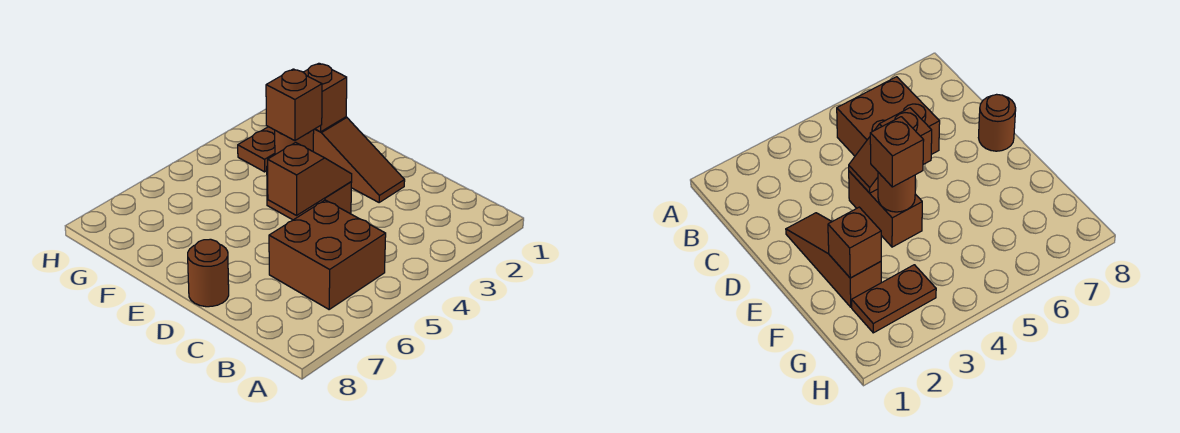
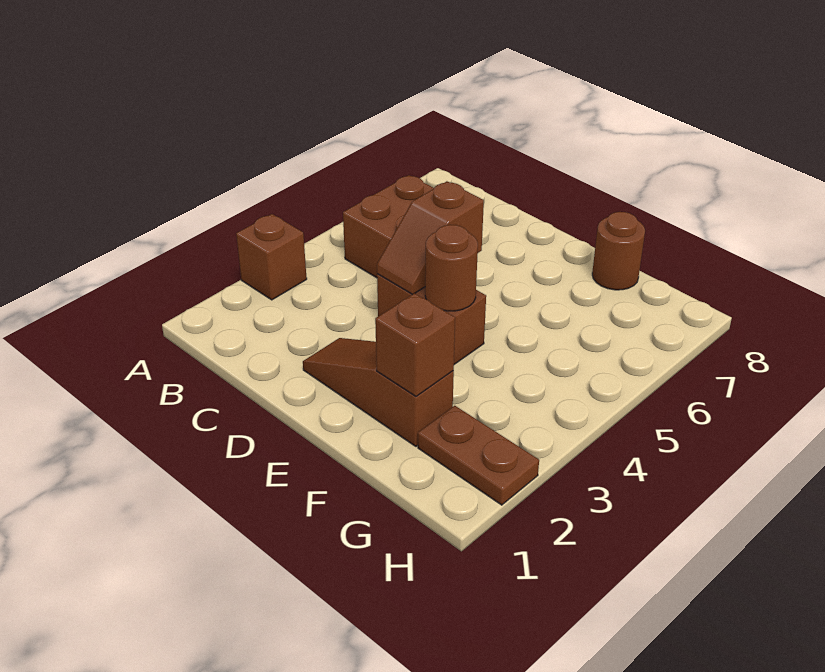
brown round brick D8 level 1 -> brown round brick F8 level 1
brown brick E4 level 3 -> brown brick A3 level 1
brown plate G2:G3 level 1 -> brown plate G2:H2 level 1

